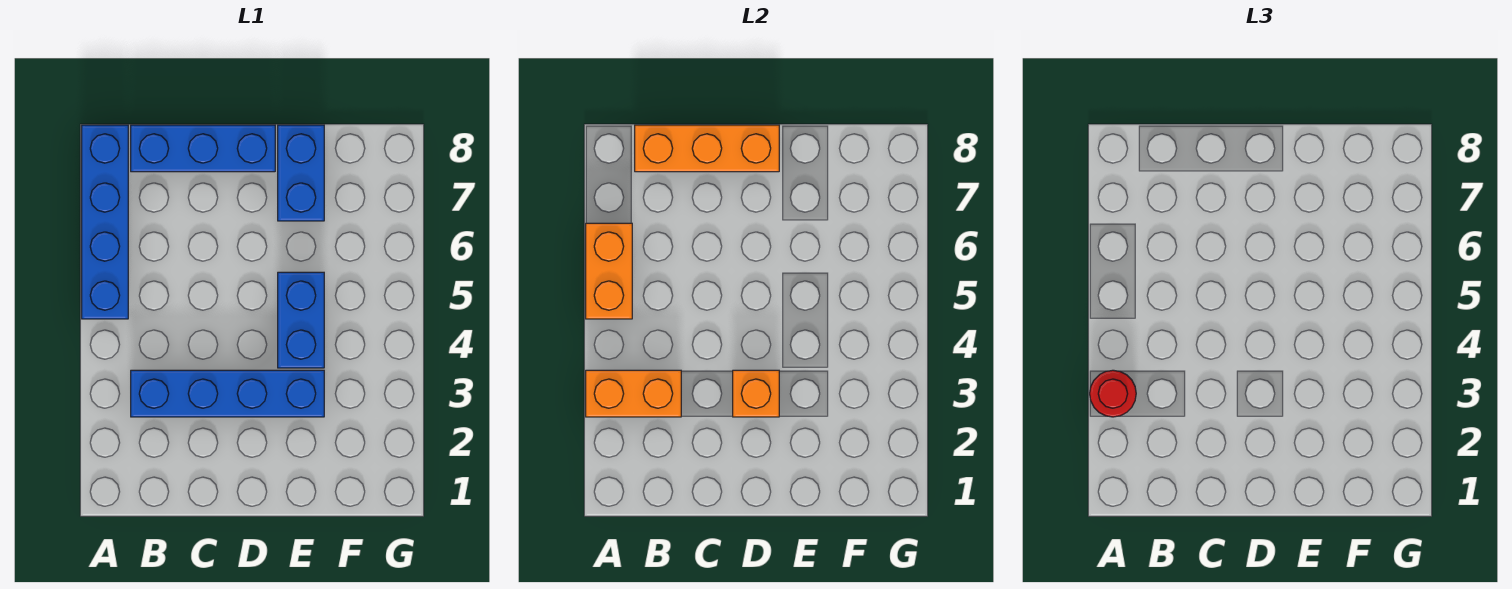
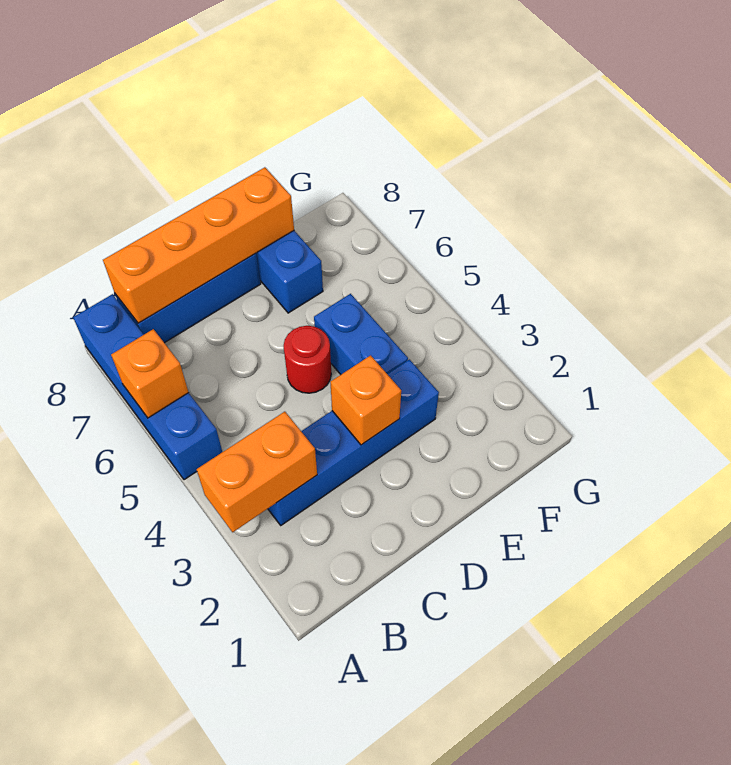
red round brick A3 level 3 -> red round brick D5 level 1
orange brick A5:A6 level 2 -> orange brick A6 level 2
orange brick B8:D8 level 2 -> orange brick B8:E8 level 2

